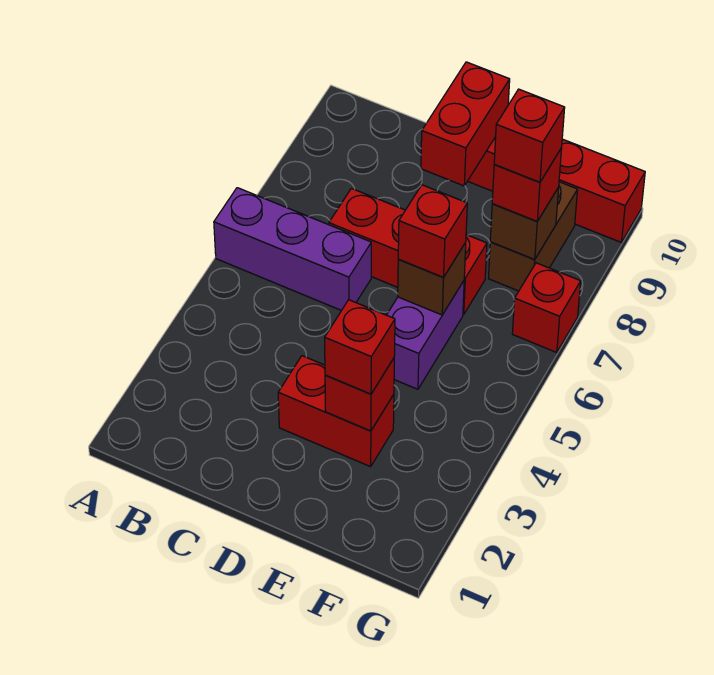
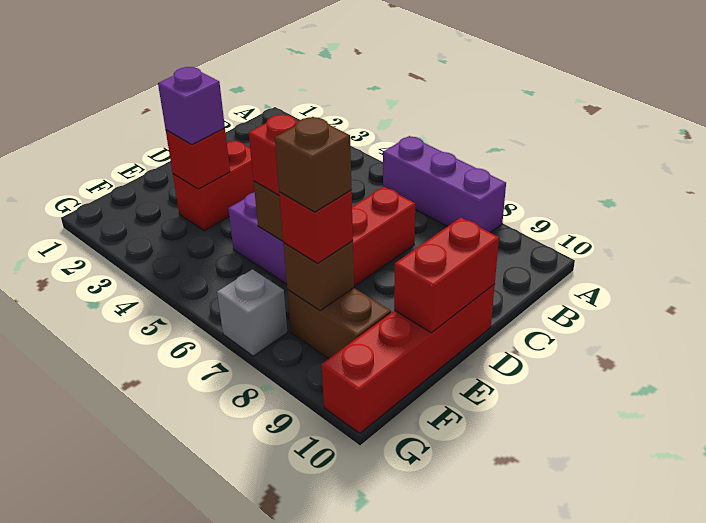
purple brick A6:C6 level 1 -> purple brick A6:A8 level 1
red brick D9:D10 level 2 -> red brick D10:E10 level 2
red brick E3 level 3 -> purple brick E3 level 3
red brick F8 level 4 -> brown brick F8 level 4
red brick G7 level 1 -> grey brick G7 level 1

